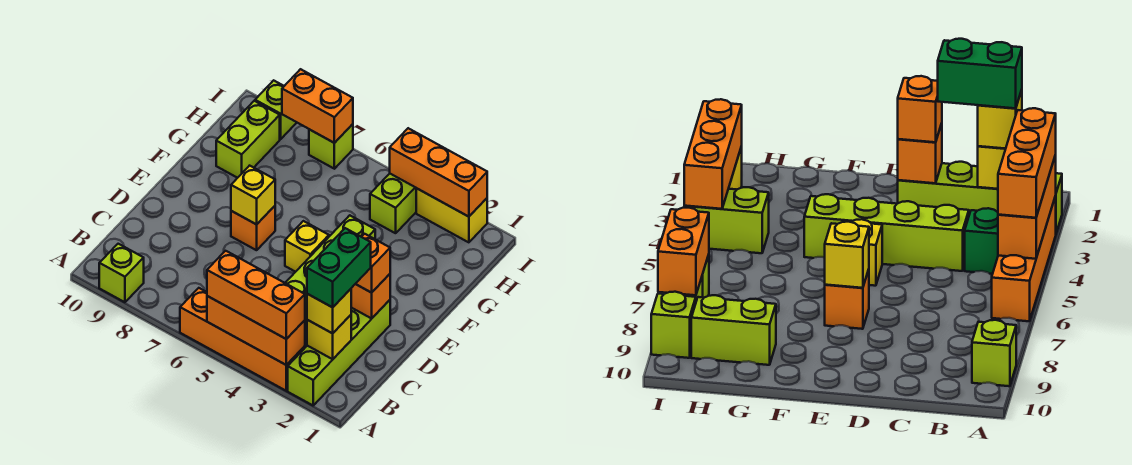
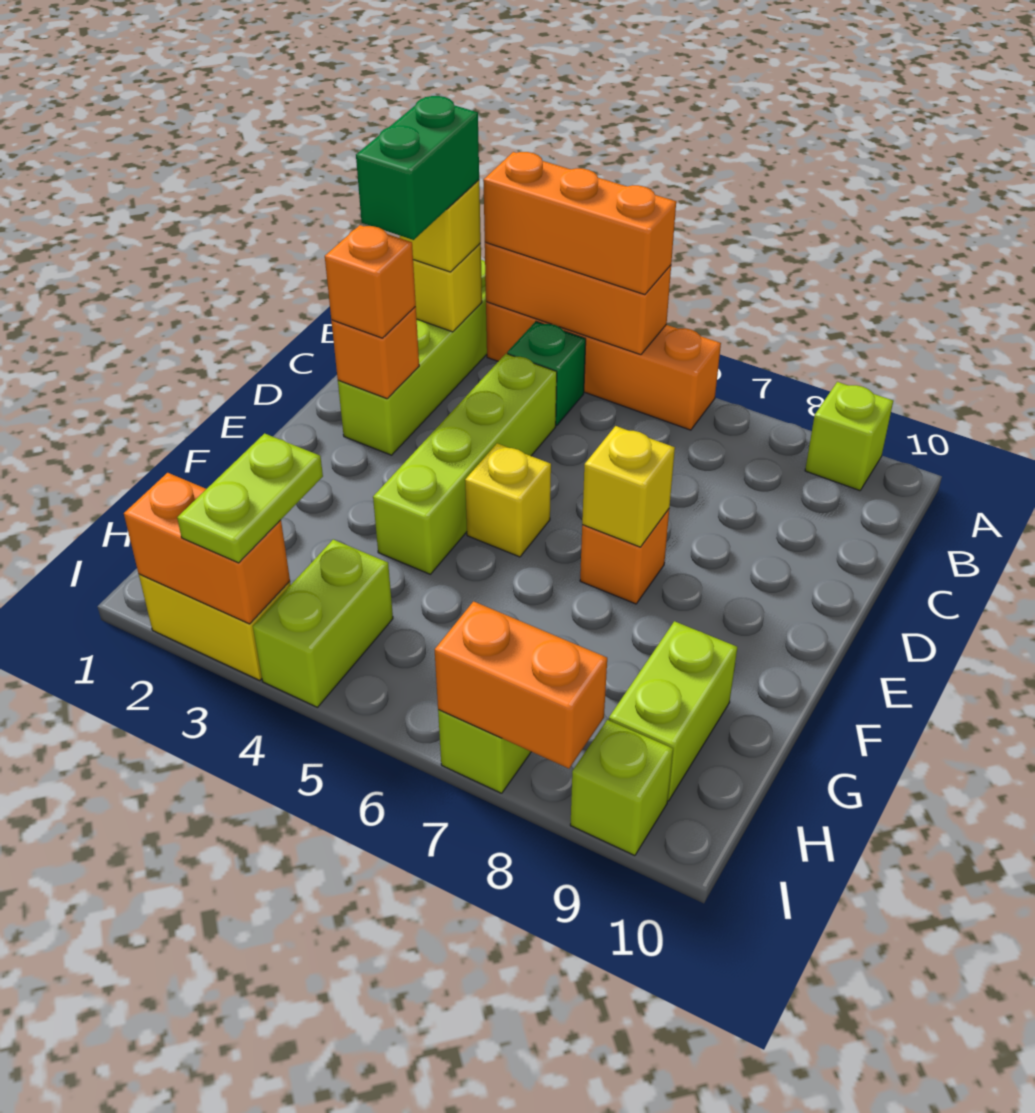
none -> lime plate H3:I3 level 3
orange brick I2:I4 level 2 -> orange brick I2:I3 level 2

